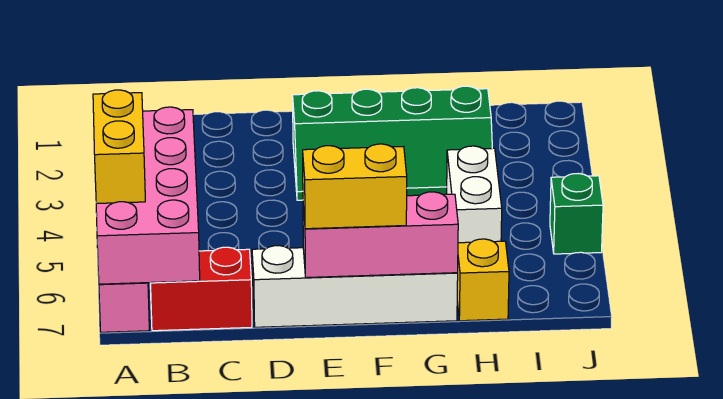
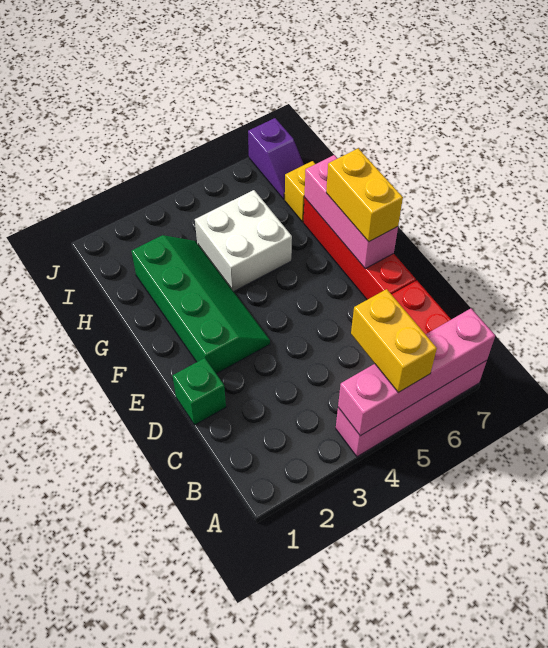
pink brick A4:B7 level 2 -> pink brick A4:A7 level 2
yellow brick A5:A6 level 3 -> yellow brick A5:B5 level 3
white brick D7:G7 level 1 -> red brick D7:G7 level 1
white brick H4:H5 level 1 -> white brick G4:H5 level 1
none -> purple slope I7:J7 level 1 top J
green brick J5 level 1 -> green brick D1 level 1

